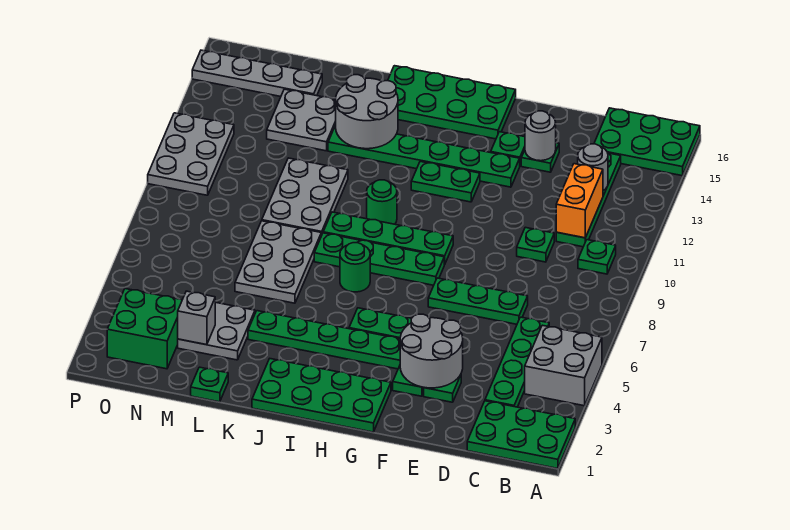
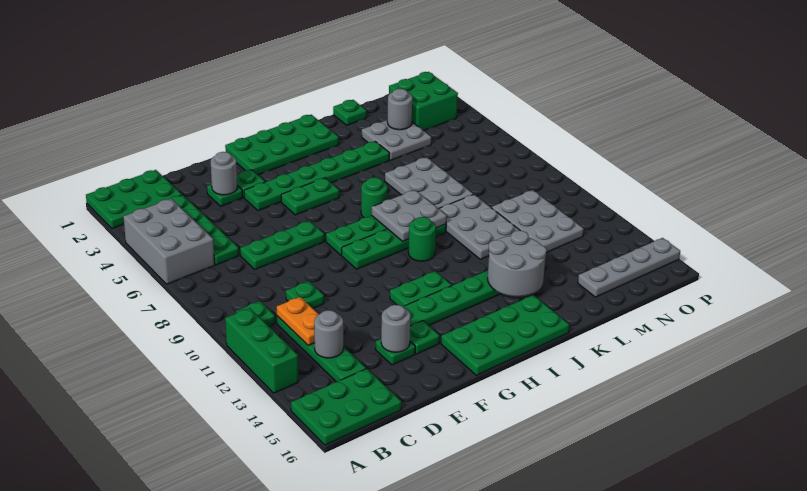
grey brick A4:B5 level 1 -> grey brick A4:B6 level 1
none -> green brick A11:A13 level 1
orange brick C11:C12 level 2 -> orange plate C11:C12 level 2
grey round brick E3:F4 level 2 -> grey round brick E3 level 2
grey plate L13:M14 level 1 -> grey plate I8:J9 level 2
grey brick M3 level 2 -> grey round brick M3 level 2
grey plate O10:P12 level 1 -> grey plate M10:N12 level 1

